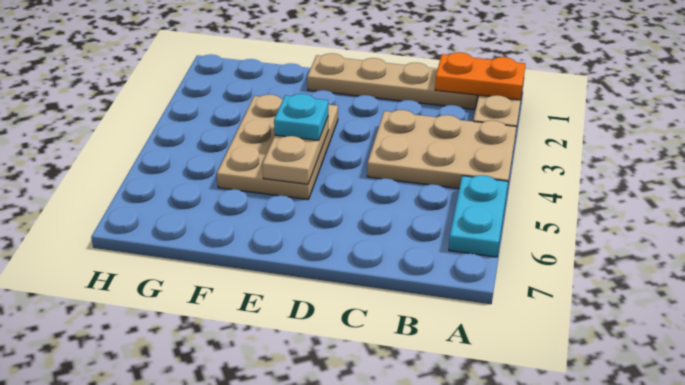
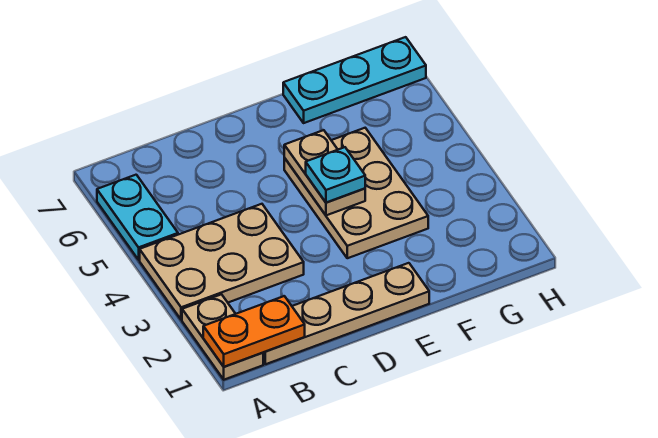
none -> cyan plate F7:H7 level 1

